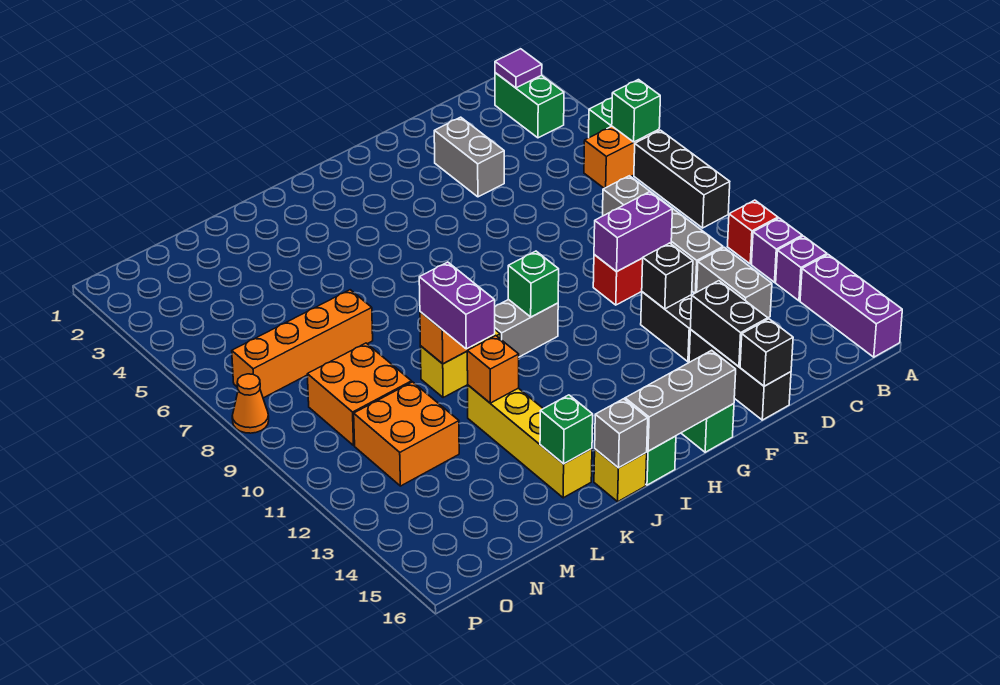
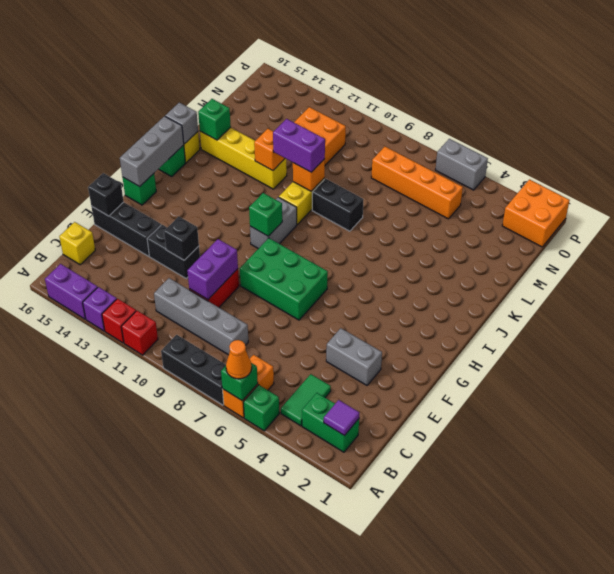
purple brick A12 level 1 -> red brick A12 level 1
purple brick A14:A16 level 1 -> purple brick A14:A15 level 1
none -> green tile B4:C4 level 1
grey brick C12:C13 level 1 -> grey brick P5:P6 level 1
none -> yellow brick C16 level 1
black brick E14:E15 level 2 -> black brick K8:K9 level 1
none -> green brick F7:G9 level 1
orange brick L7:O7 level 1 -> orange brick N5:N8 level 1
orange brick M9:N10 level 1 -> orange brick O1:P2 level 1
orange cone P8 level 1 -> orange cone A6 level 3

